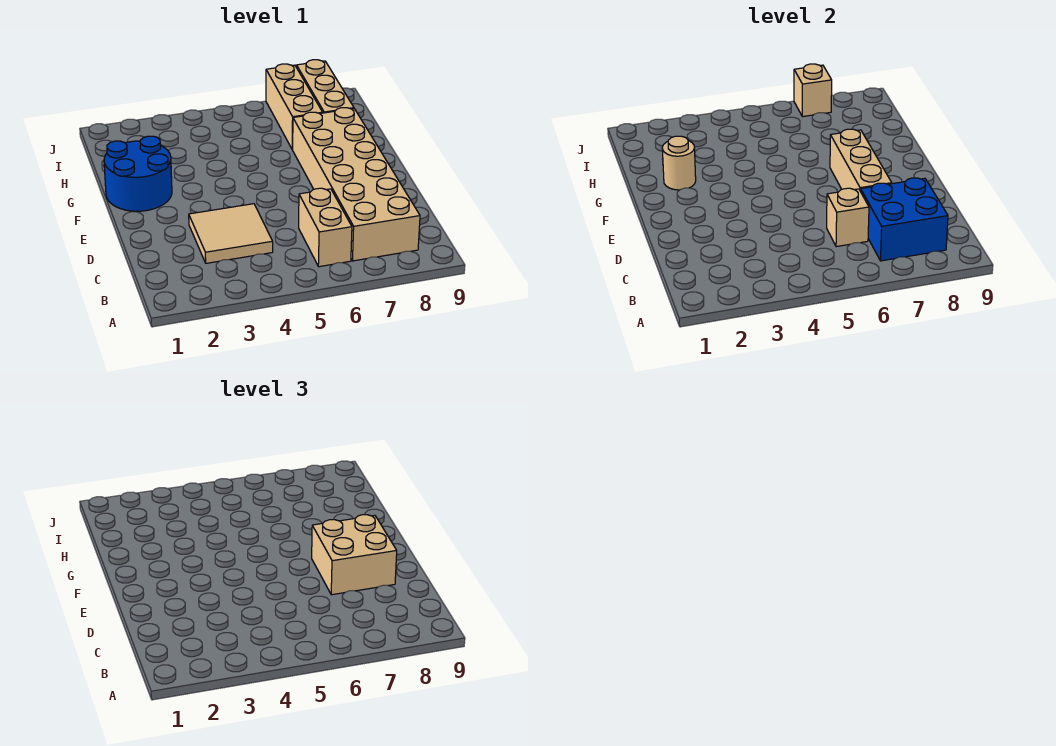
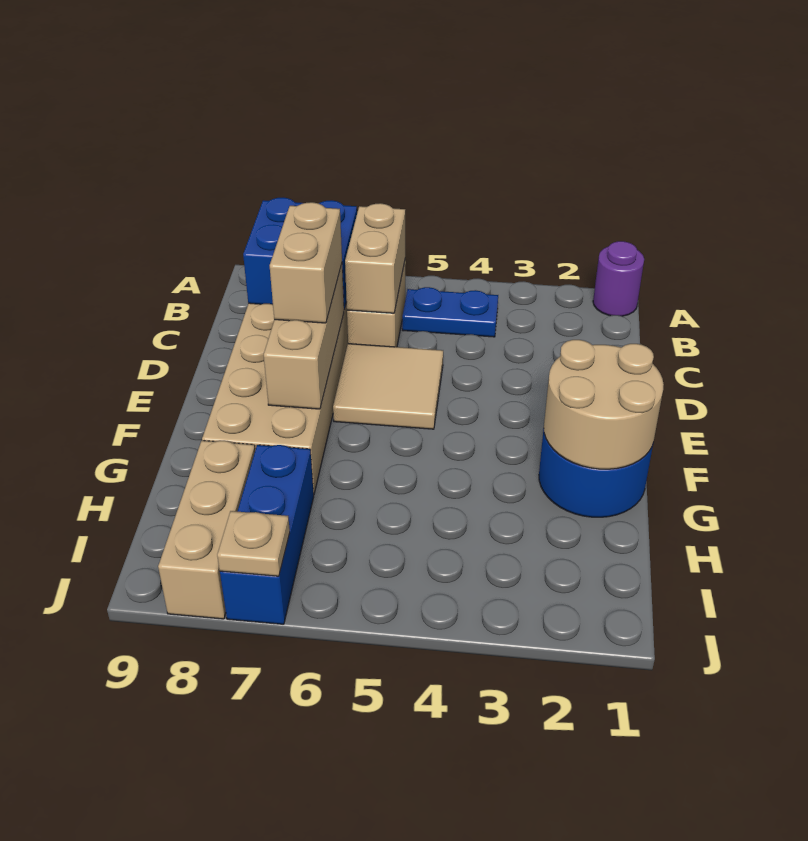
none -> purple round brick A1 level 1
none -> blue plate B4:B5 level 1
tan tile C3:D4 level 1 -> tan tile D5:E6 level 1
tan brick C6 level 2 -> tan brick B6:C6 level 2
tan brick D7:E8 level 3 -> tan brick D7:E7 level 3
tan round brick G2 level 2 -> tan round brick F1:G2 level 2
tan brick H7:J7 level 1 -> blue brick H7:J7 level 1
tan brick J7 level 2 -> tan plate J7 level 2

